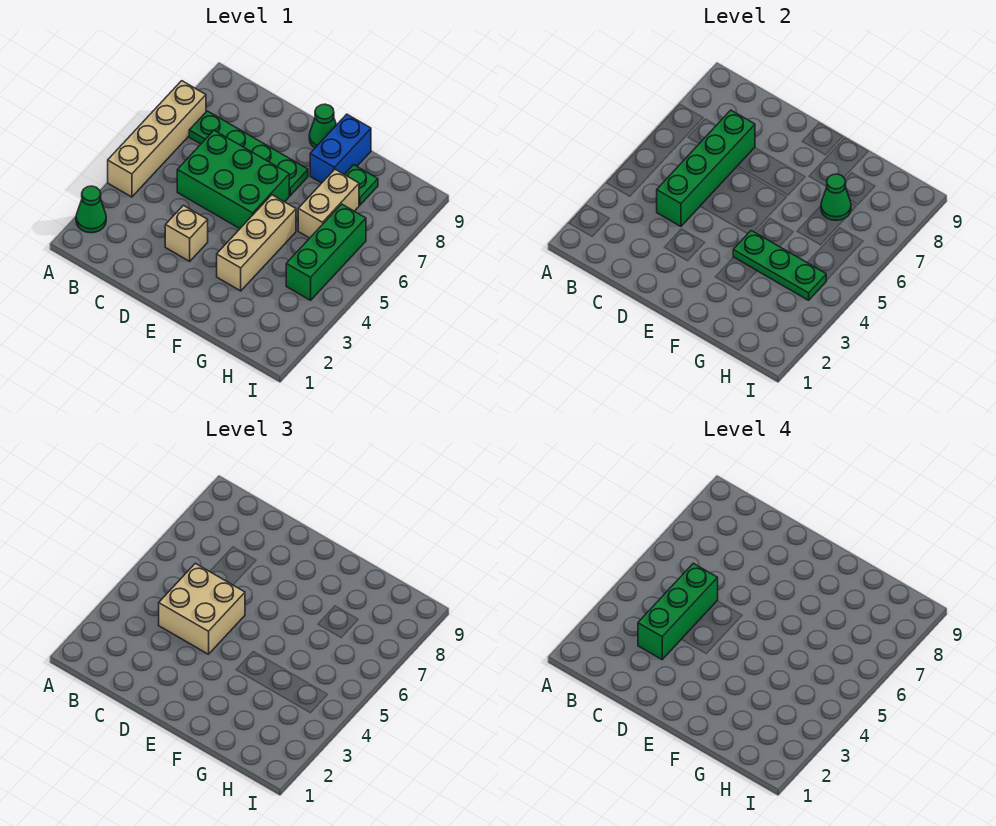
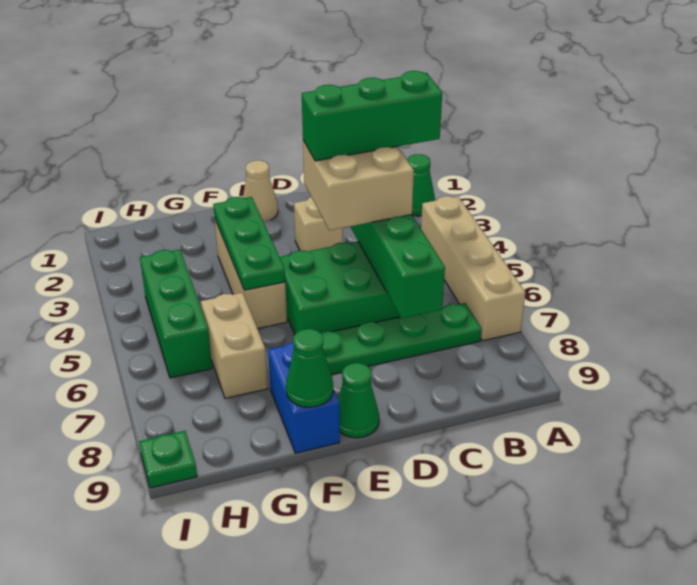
green brick C3:C5 level 4 -> green brick B4:D4 level 4
none -> tan cone E1 level 1
green plate F4:H4 level 2 -> green plate F3:F5 level 2
green cone G7 level 2 -> green cone F9 level 2
green plate G8 level 1 -> green plate I9 level 1

